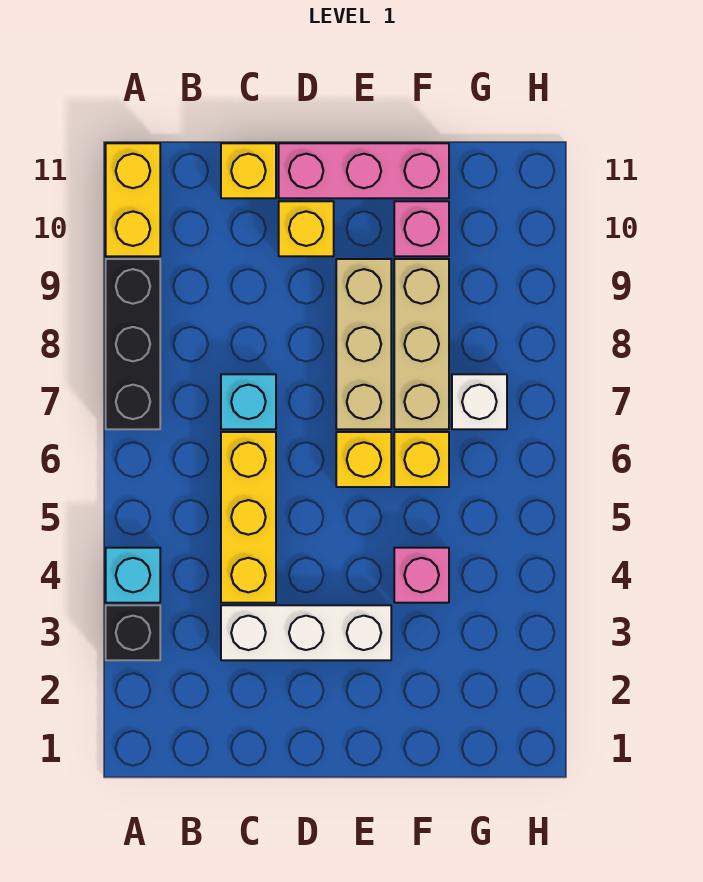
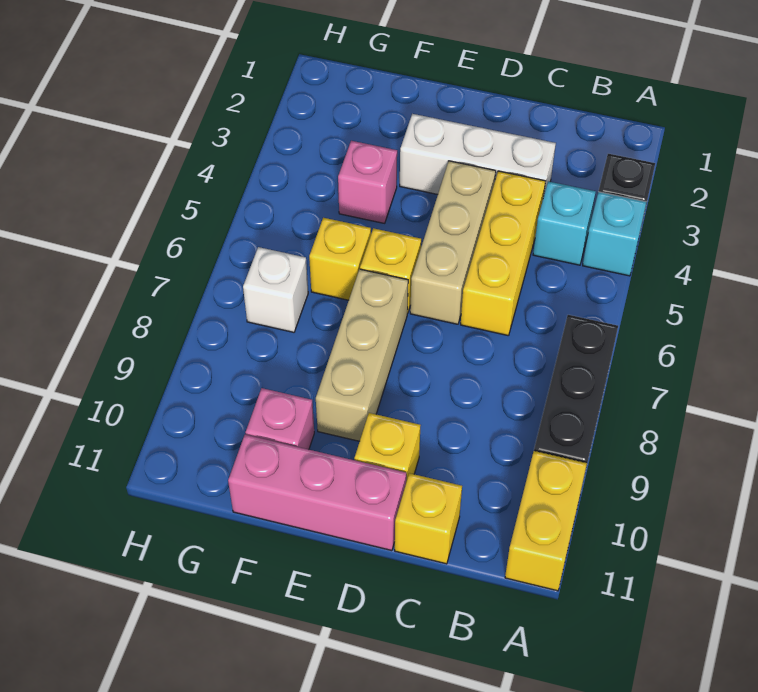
cyan brick C7 level 1 -> cyan brick B4 level 1
tan brick F7:F9 level 1 -> tan brick D4:D6 level 1

